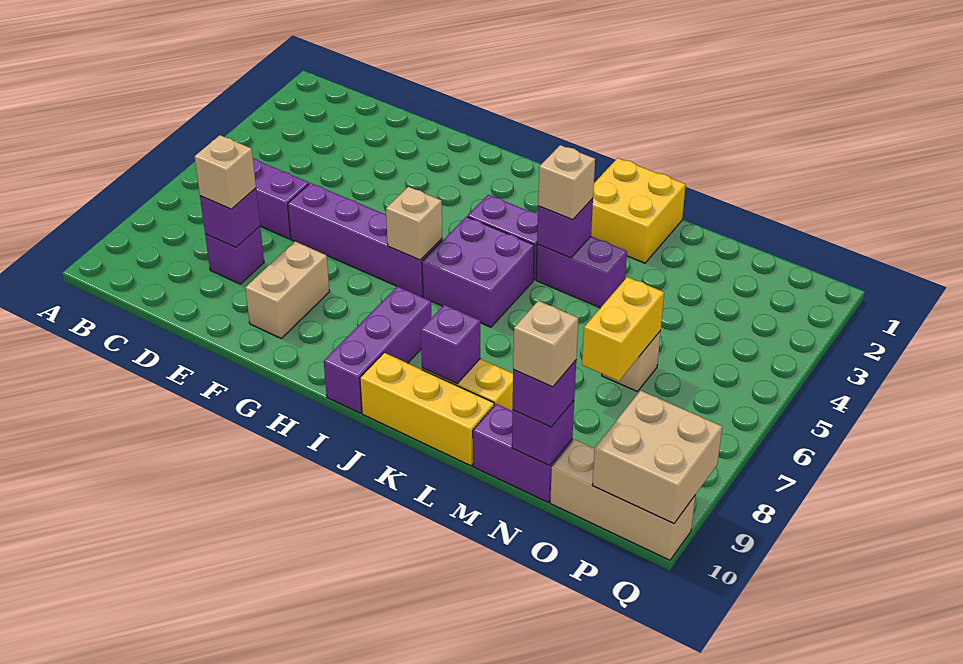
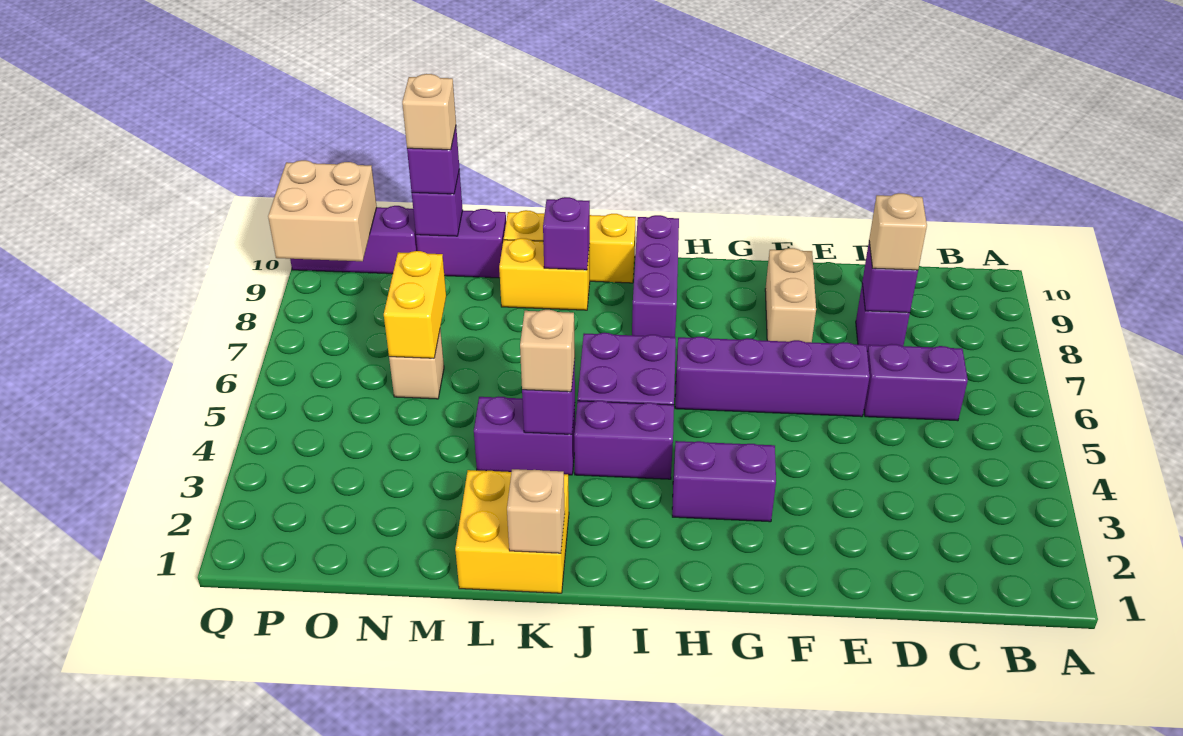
none -> purple brick G3:H3 level 1
tan brick H6 level 2 -> tan brick K1 level 2
tan brick O10:Q10 level 1 -> purple brick O10:Q10 level 1

